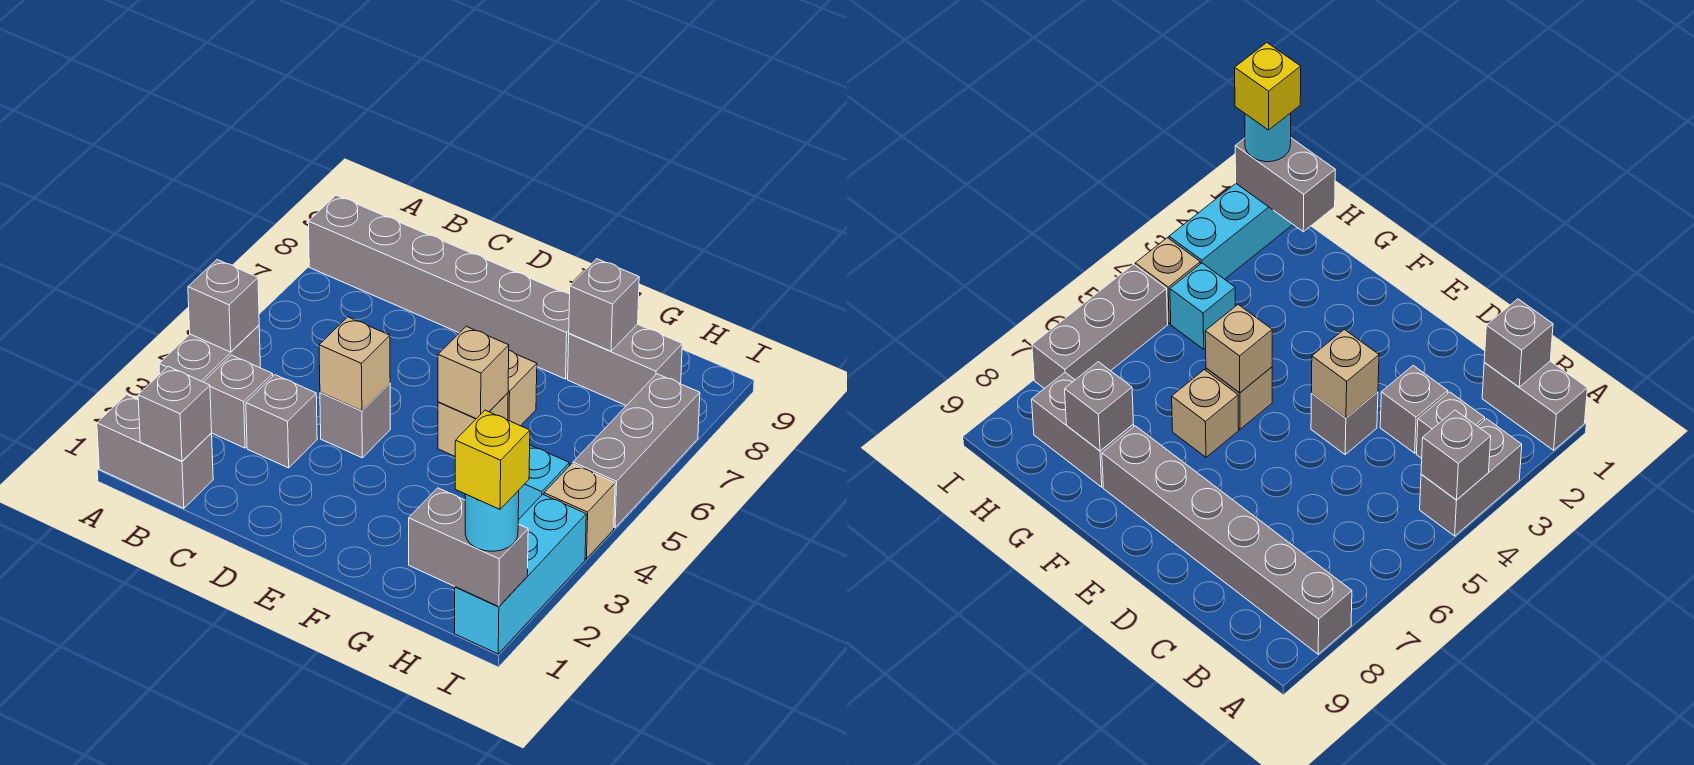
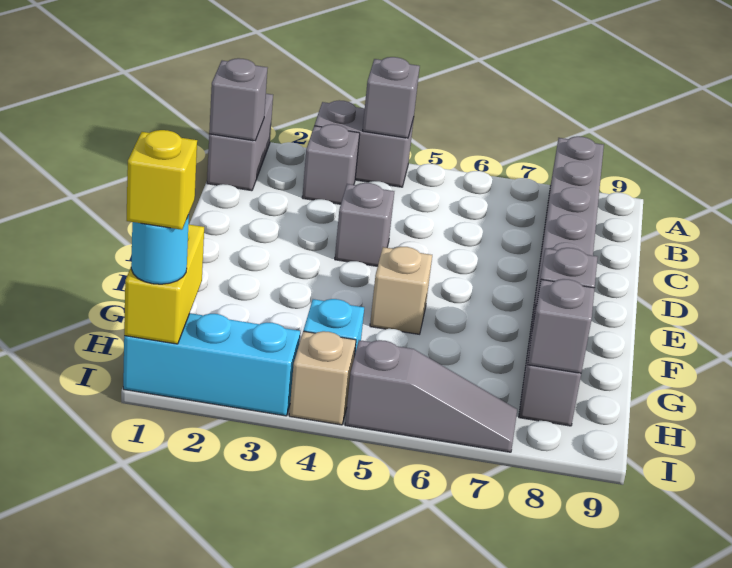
grey brick C3 level 1 -> grey brick H8 level 2
tan brick D4 level 2 -> none
tan brick F5 level 2 -> none
tan brick F6 level 1 -> none
grey brick H1:I1 level 2 -> yellow brick H1:I1 level 2
grey brick I5:I7 level 1 -> grey slope I5:I7 level 1 top 5

